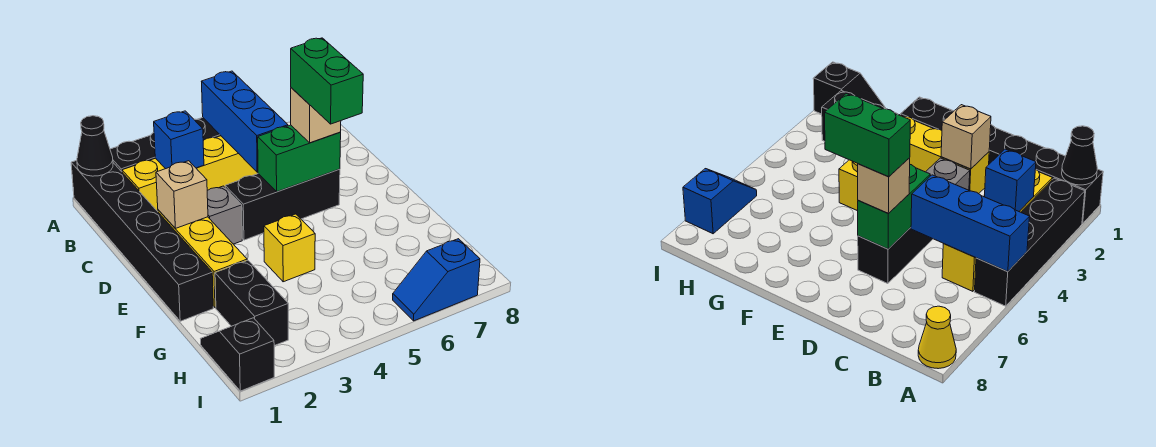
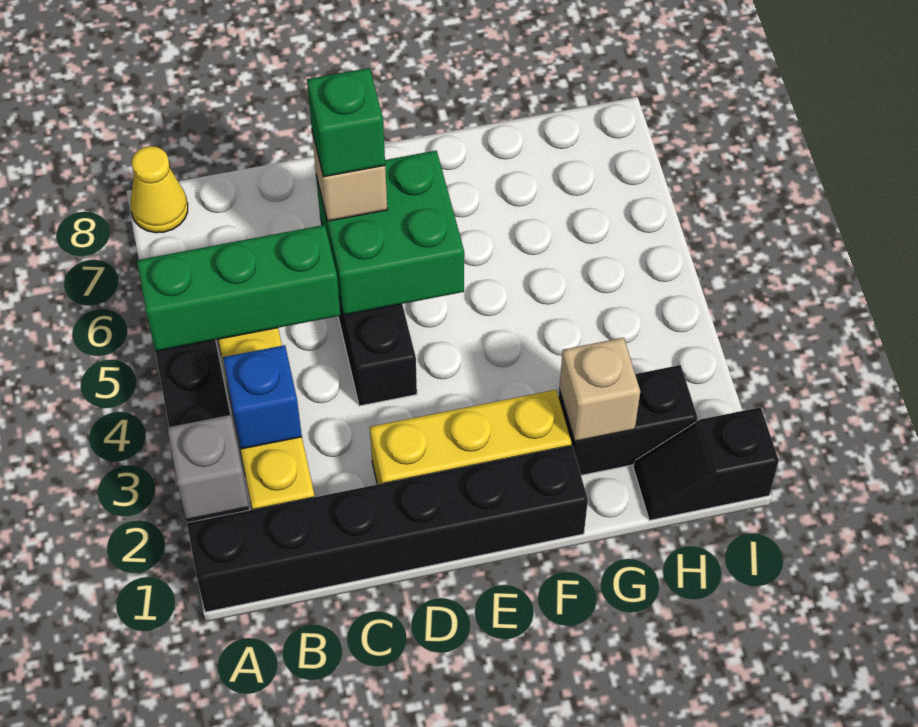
black cone A1 level 2 -> none
blue brick A5:C5 level 2 -> green brick A5:C5 level 2
tan brick D2 level 2 -> tan brick G2 level 2
grey brick D3 level 1 -> grey brick A2 level 2
green brick D5:D6 level 2 -> green brick D5:E6 level 2
green brick D6:E6 level 4 -> green brick D6 level 4
yellow brick F4 level 1 -> none
blue slope I6:I7 level 1 top 7 -> none

